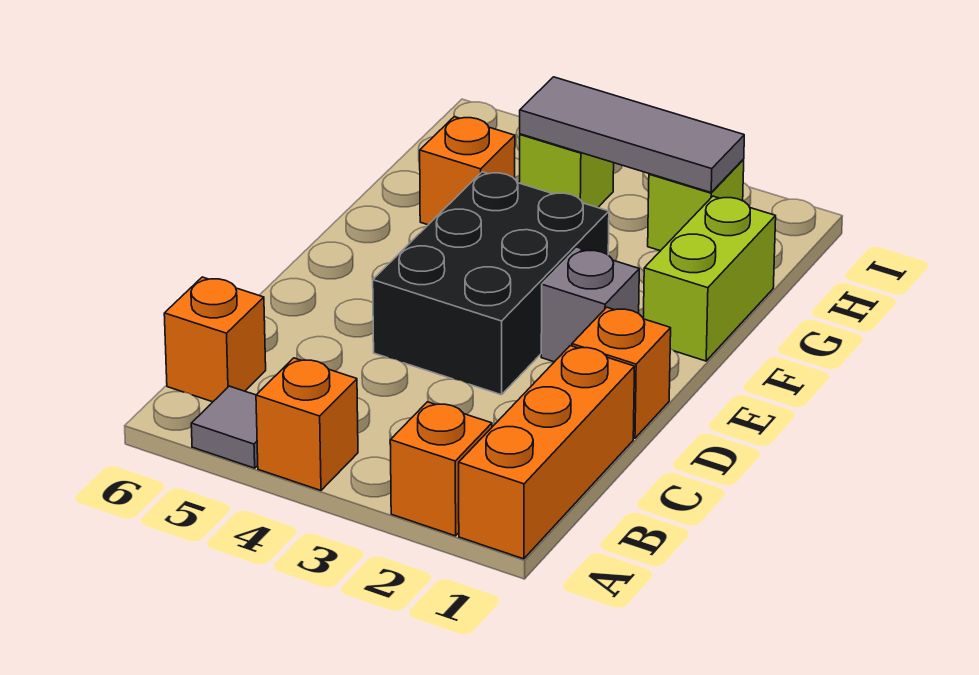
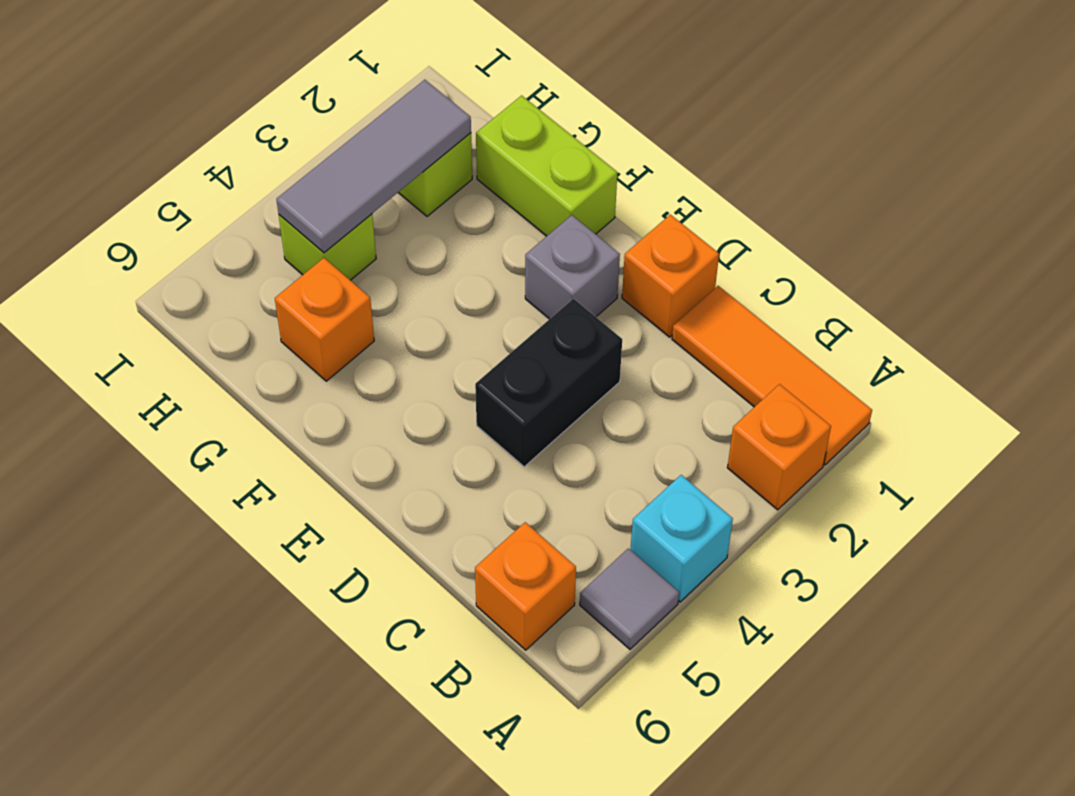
orange brick A1:C1 level 1 -> orange tile A1:C1 level 1
orange brick A4 level 1 -> cyan brick A4 level 1
black brick D3:F4 level 1 -> black brick D3:D4 level 1

